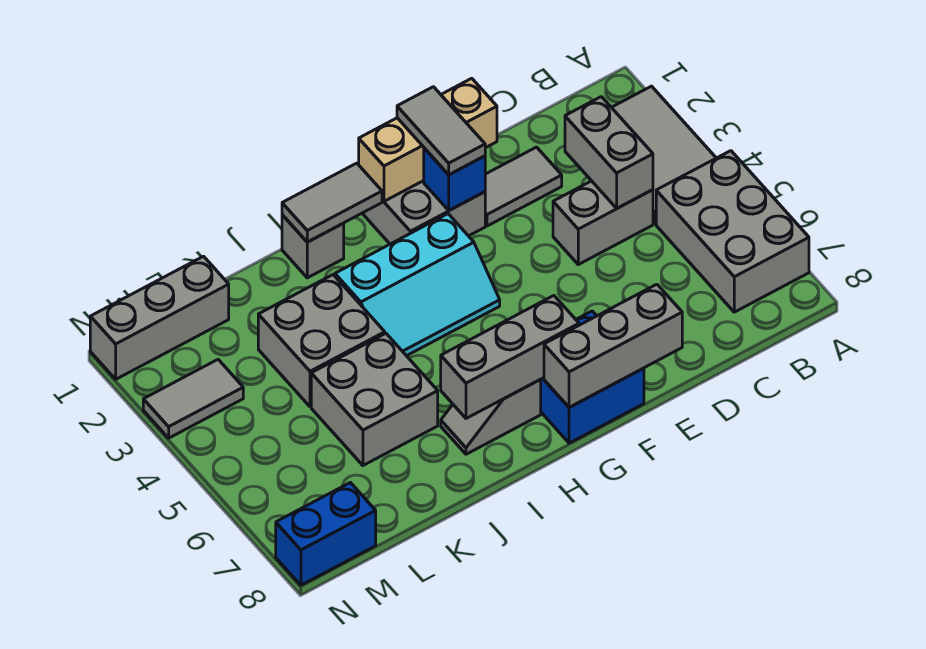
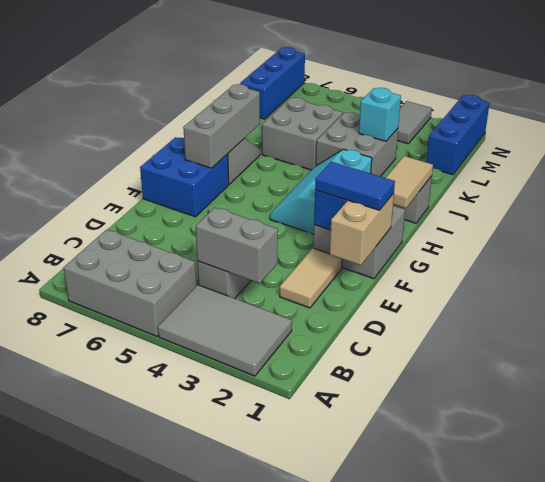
grey tile D2:E2 level 1 -> tan tile D2:E2 level 1
tan brick E1:G1 level 2 -> tan brick E1:F1 level 2
grey brick E8:G8 level 2 -> none
grey tile F1:F2 level 3 -> blue tile F1:F2 level 3
grey tile H1:I1 level 2 -> tan tile H1:I1 level 2
none -> cyan brick K3 level 2
grey brick L1:N1 level 1 -> blue brick L1:N1 level 1
blue brick M8:N8 level 1 -> blue brick L8:N8 level 1

